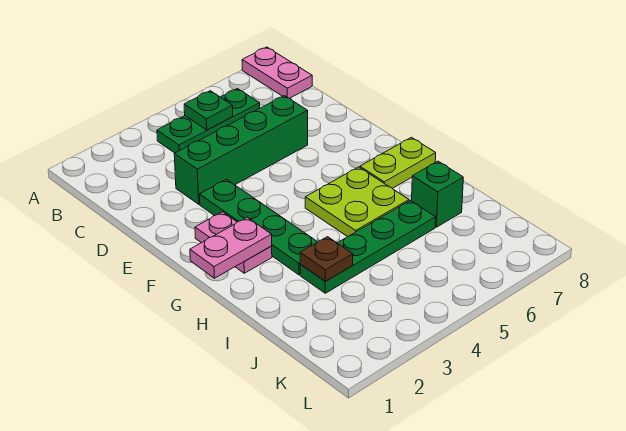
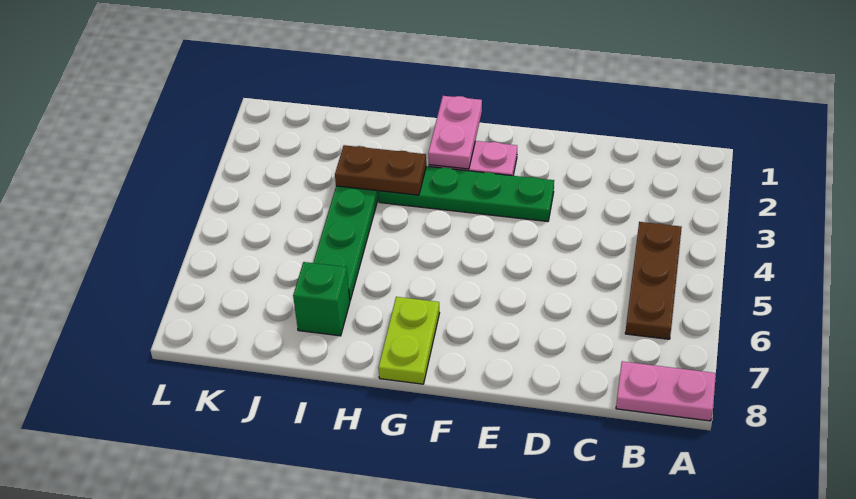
green plate B4:B6 level 1 -> brown plate B4:B6 level 1
green plate B5 level 2 -> none
green brick D3:D6 level 1 -> none
lime plate G5:H6 level 1 -> none
brown plate I3 level 2 -> brown plate H3:I3 level 2

